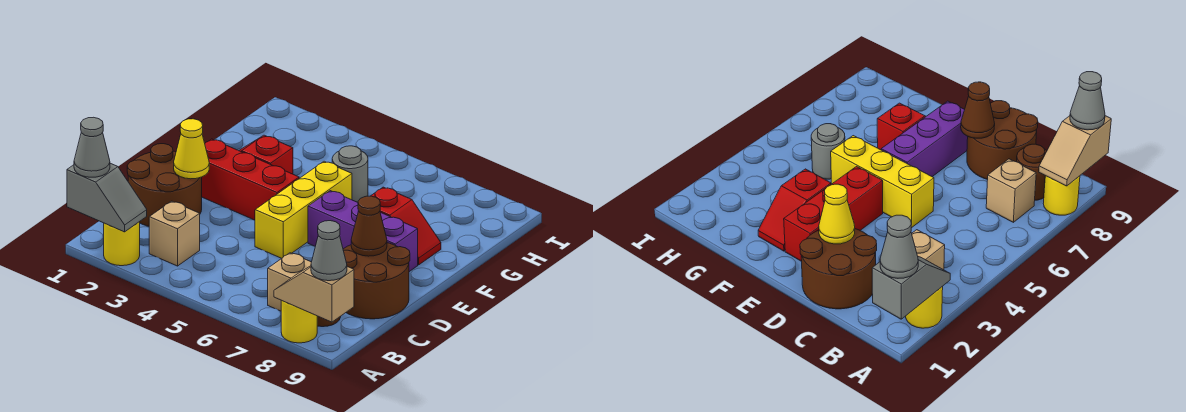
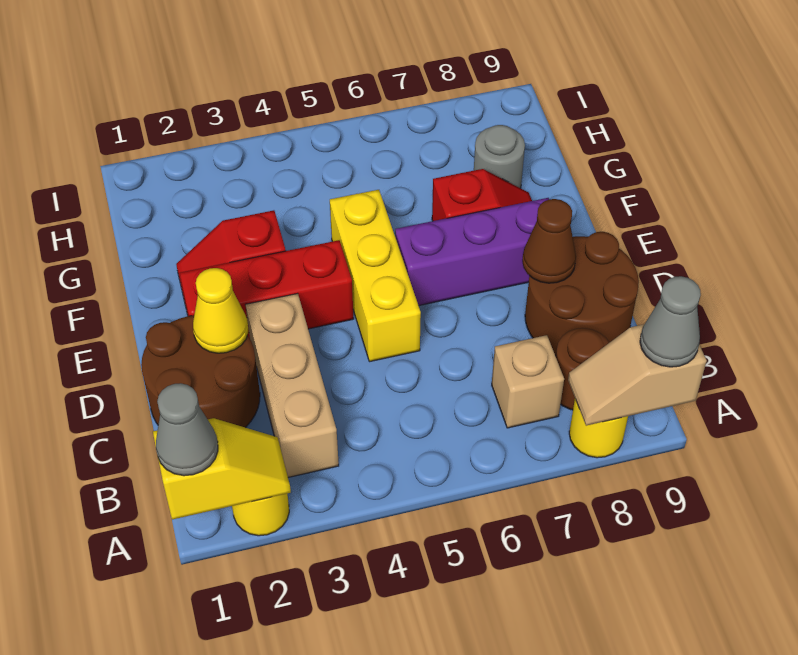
grey slope A1:A2 level 2 top 1 -> yellow slope A1:A2 level 2 top 1
tan brick B3 level 1 -> tan brick B3:D3 level 1
grey round brick G5 level 1 -> grey round brick G8 level 1

